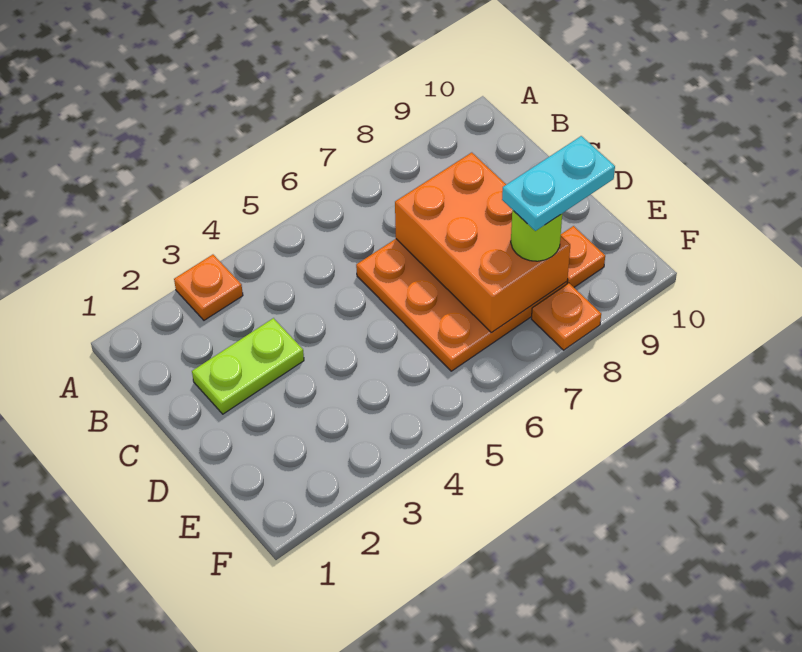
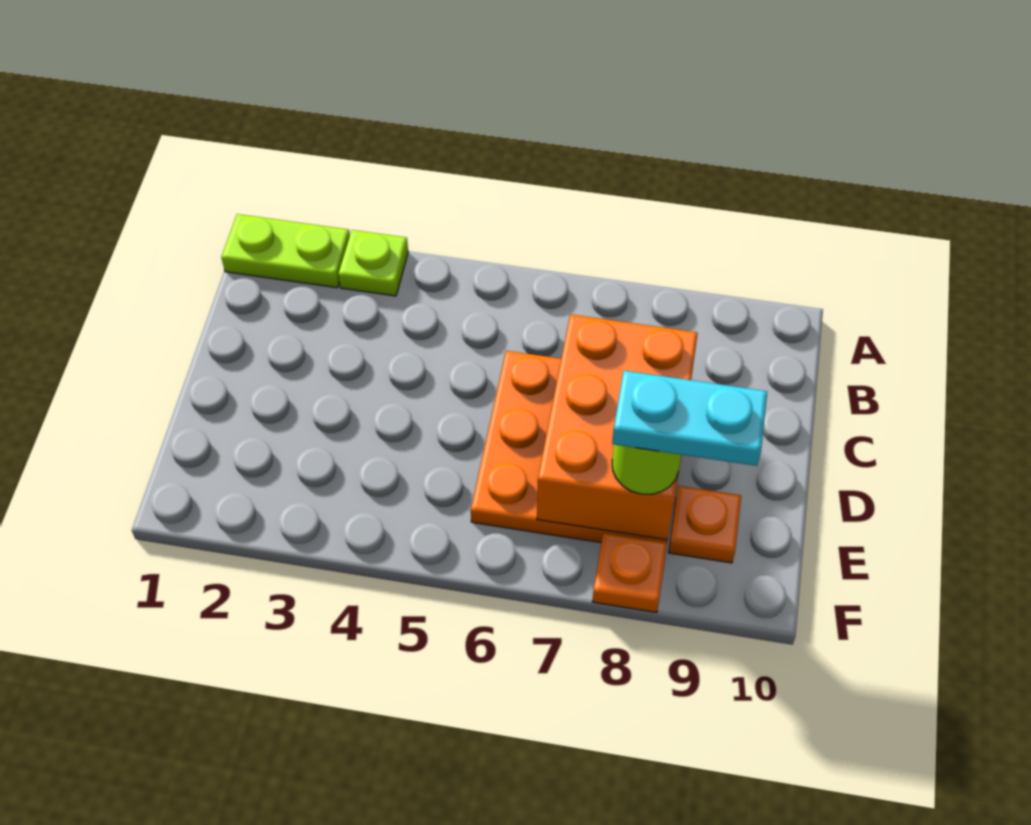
orange plate A3 level 1 -> lime plate A3 level 1
lime plate C2:C3 level 1 -> lime plate A1:A2 level 1

